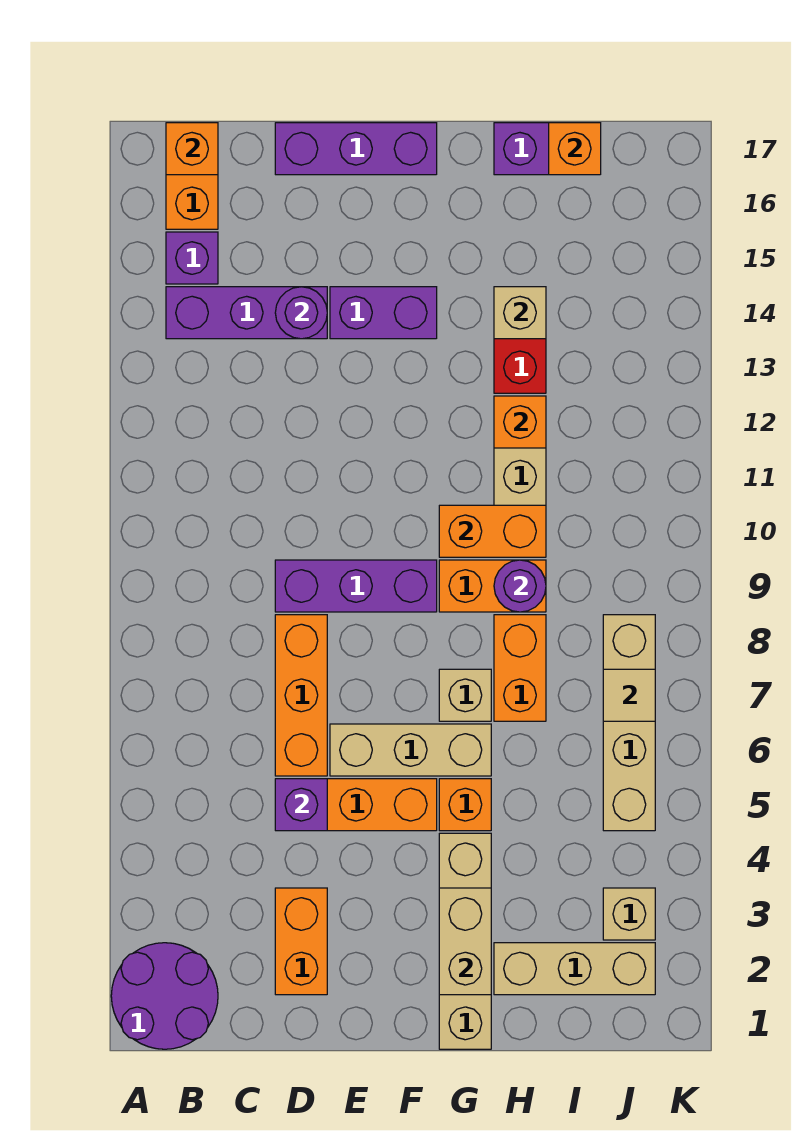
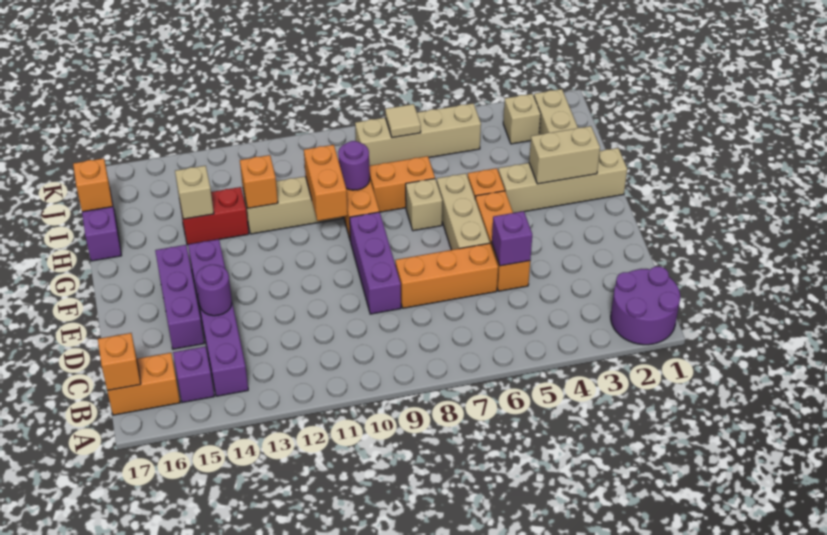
orange brick D2:D3 level 1 -> none
purple brick D17:F17 level 1 -> purple brick D15:F15 level 1

